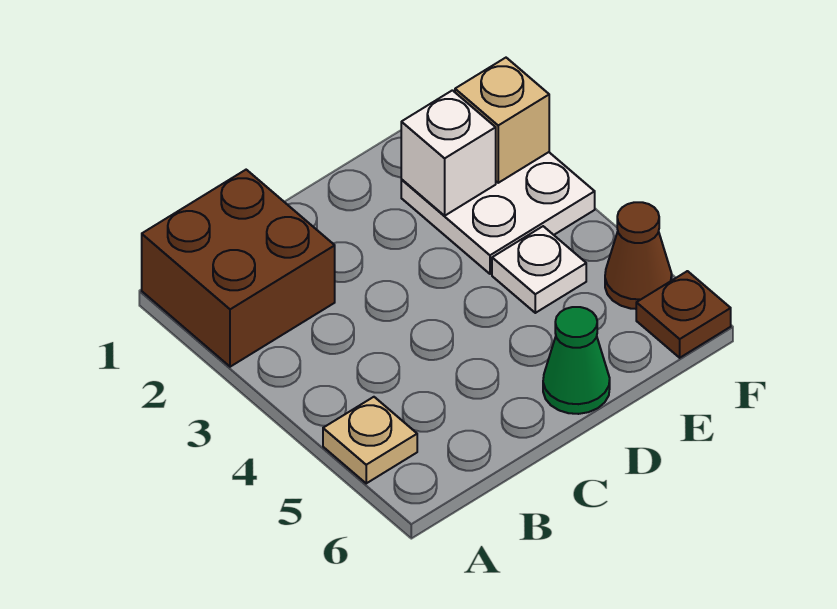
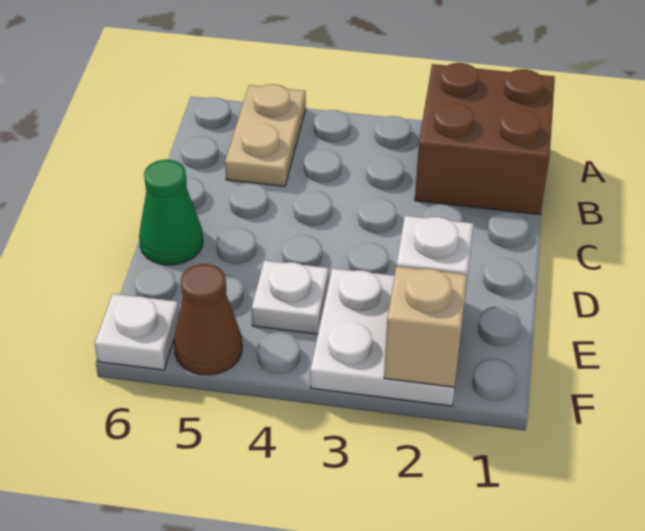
tan plate A5 level 1 -> tan plate A5:B5 level 1
brown plate F6 level 1 -> white plate F6 level 1

